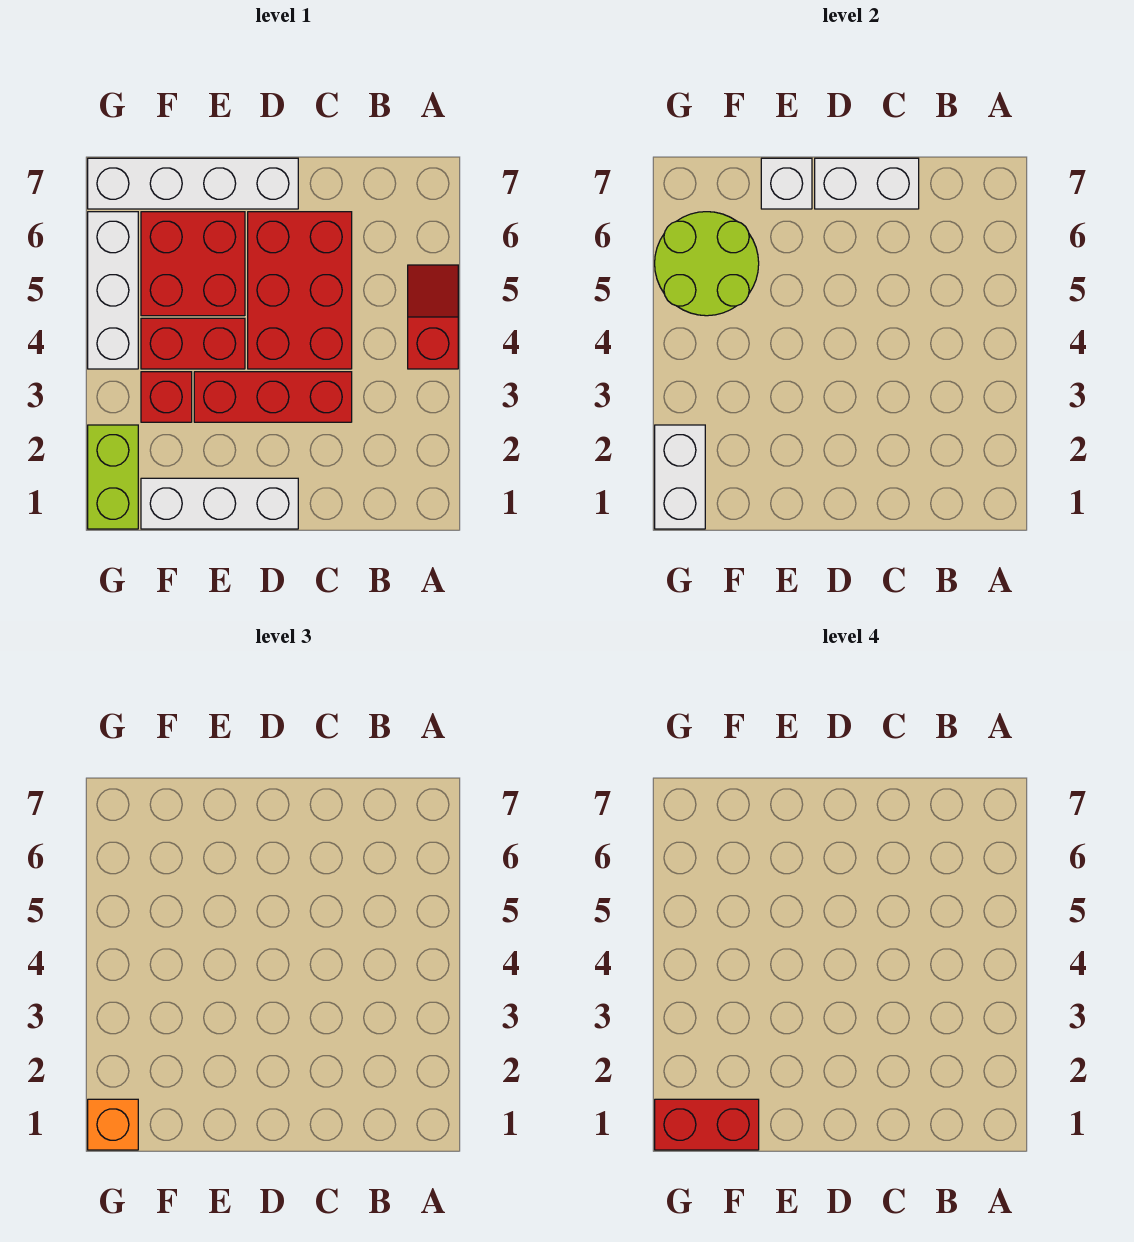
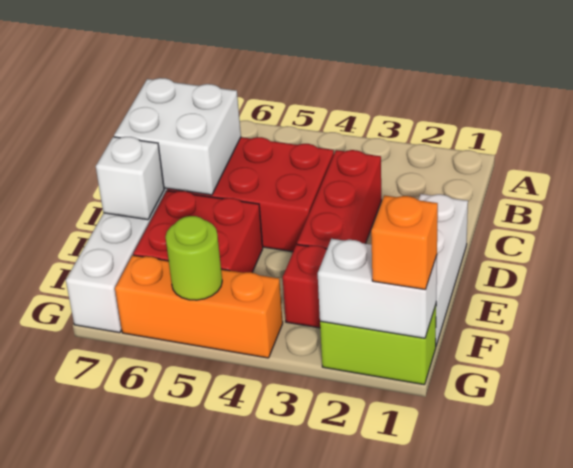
red slope A4:A5 level 1 top 4 -> none
white brick C7:D7 level 2 -> white brick C6:D7 level 2
red brick E4:F4 level 1 -> none
red brick F1:G1 level 4 -> none
lime round brick F5:G6 level 2 -> lime round brick G5 level 2
white brick G4:G6 level 1 -> orange brick G4:G6 level 1

